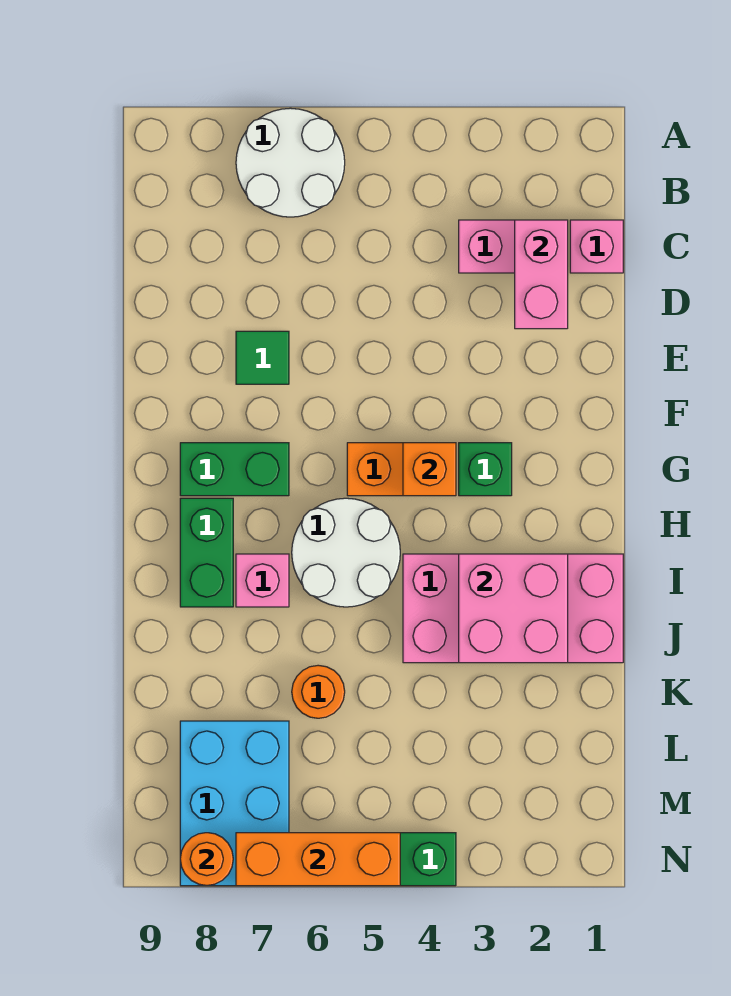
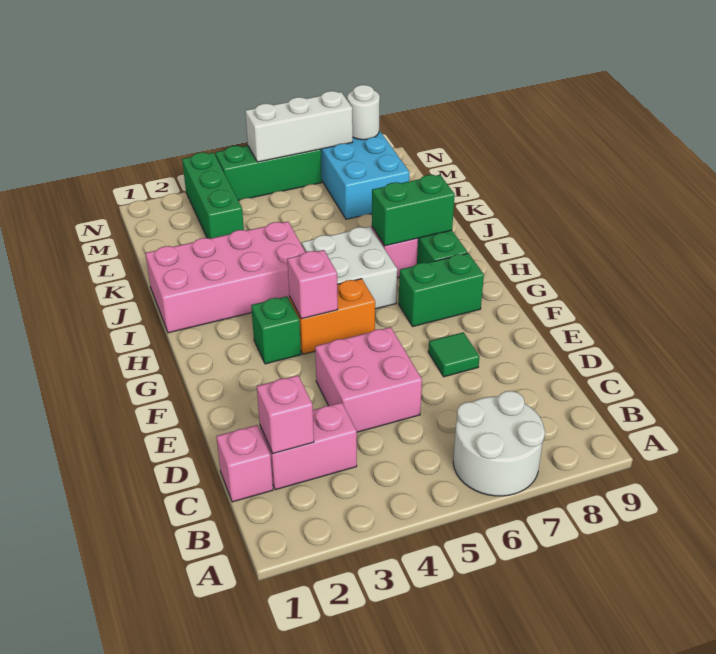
pink brick C2:D2 level 2 -> pink brick C2 level 2
orange brick G4 level 2 -> pink brick G4 level 2
white round brick H5:I6 level 1 -> white brick H5:I6 level 1
pink brick I2:J3 level 2 -> pink brick D4:E5 level 1
none -> green brick I7:I8 level 2
orange round brick K6 level 1 -> none
none -> green brick L3:N3 level 1
orange brick N5:N7 level 2 -> white brick N5:N7 level 2
orange round brick N8 level 2 -> white round brick N8 level 2

